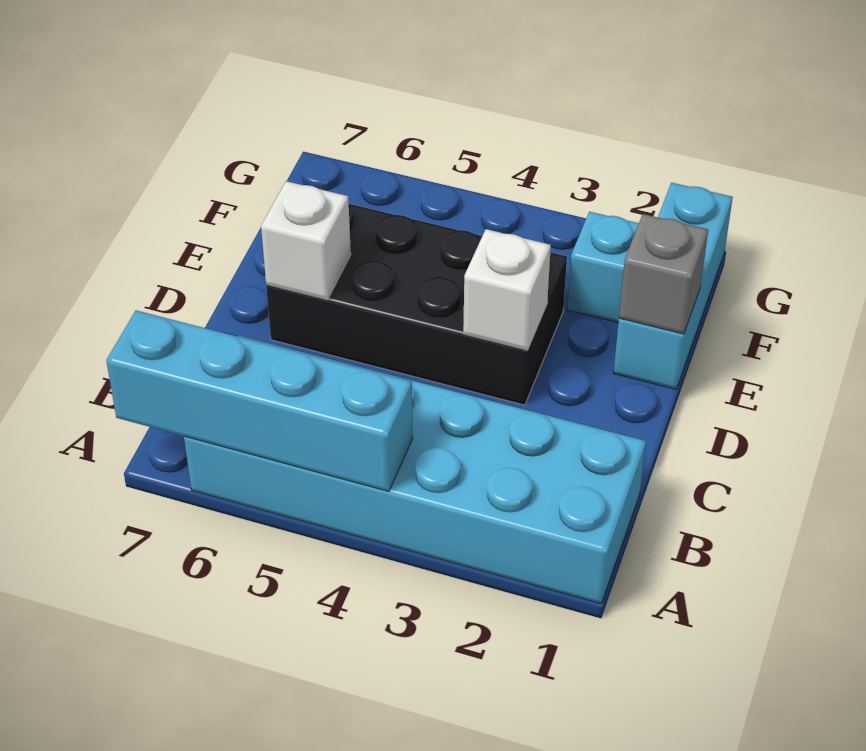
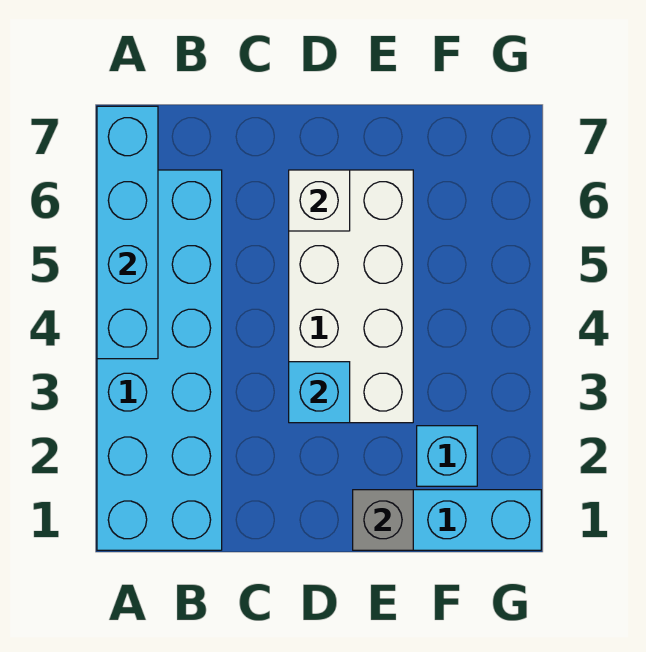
black brick D3:E6 level 1 -> white brick D3:E6 level 1
white brick D3 level 2 -> cyan brick D3 level 2

